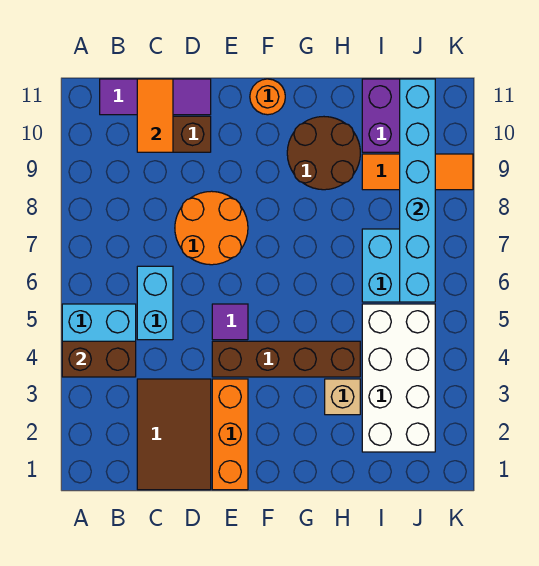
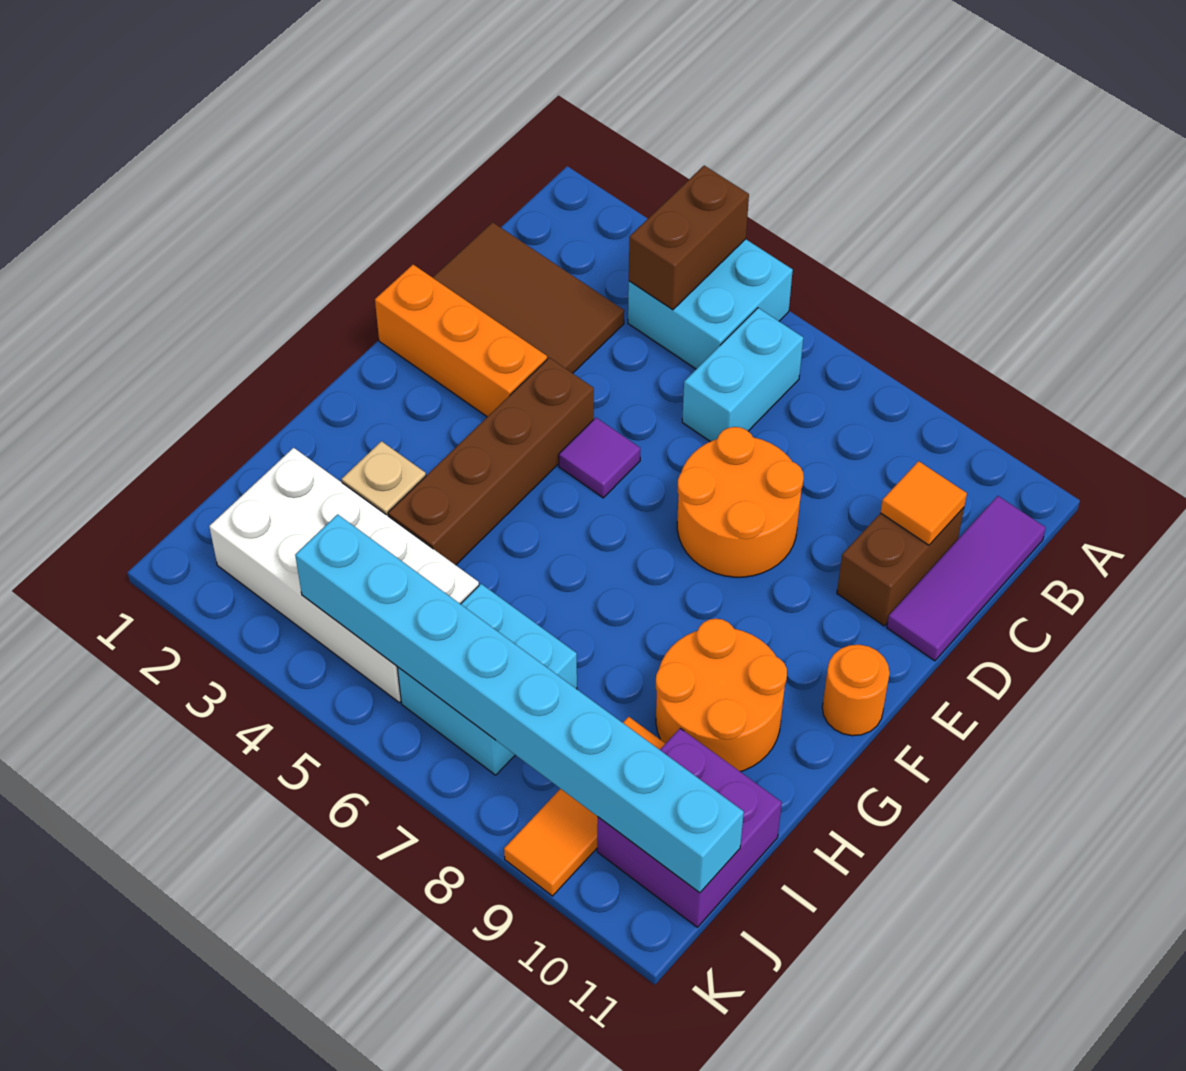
cyan brick C5:C6 level 1 -> cyan brick B6:C6 level 1
orange tile C10:C11 level 2 -> orange tile C10 level 2
brown round brick G9:H10 level 1 -> orange round brick G9:H10 level 1
cyan brick J6:J11 level 2 -> cyan brick J4:J11 level 2

